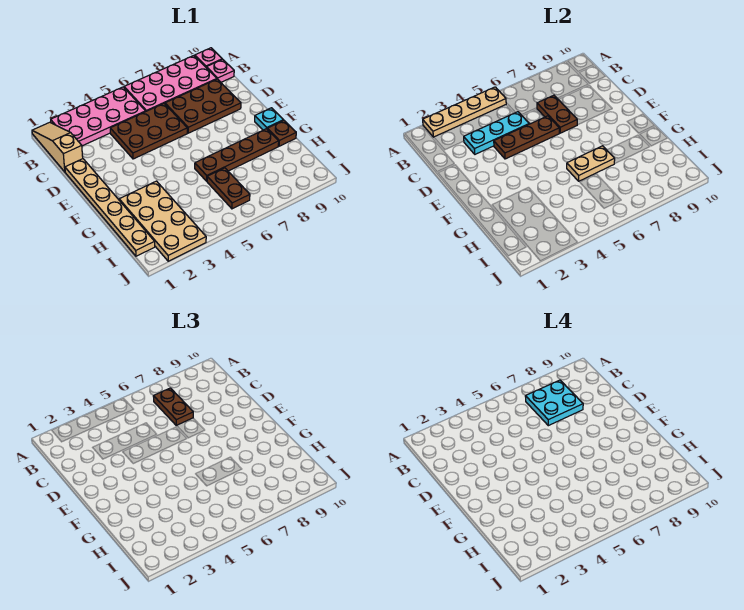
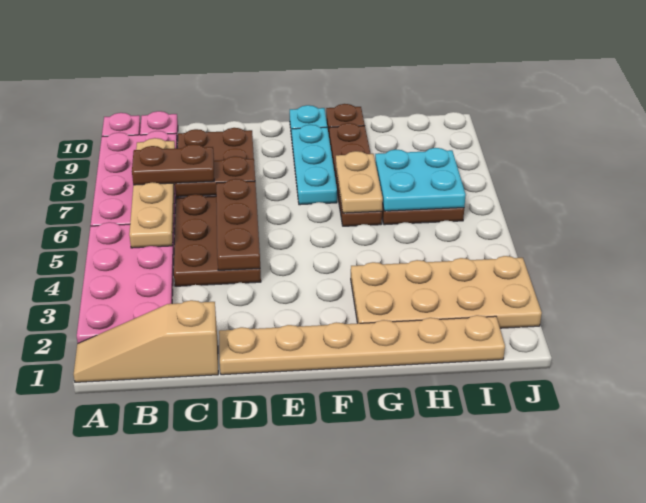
tan plate A2:A5 level 2 -> tan plate B5:B8 level 2
cyan plate B7:C8 level 4 -> cyan plate H6:I7 level 2
cyan plate C3:C5 level 2 -> cyan plate F7:F9 level 1

